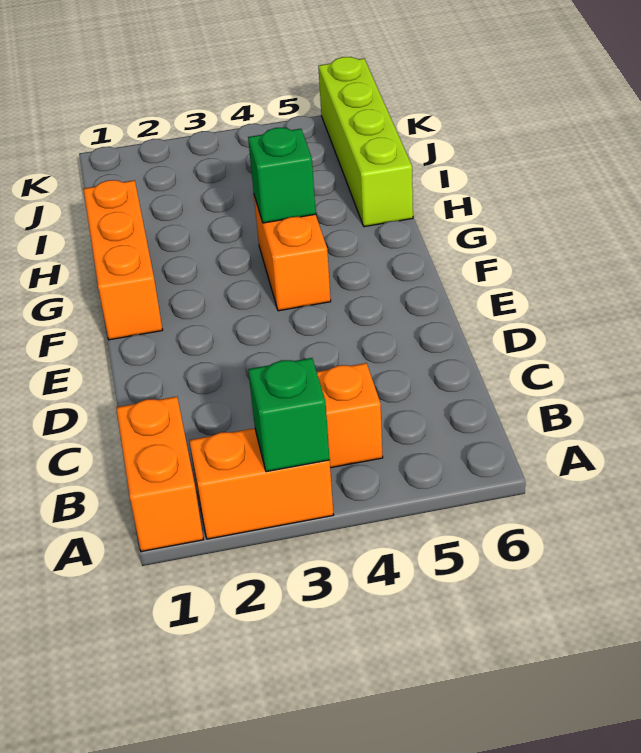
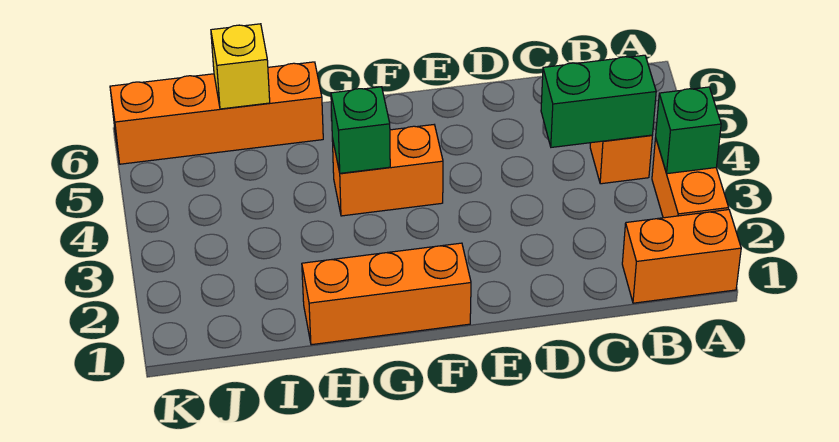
none -> green brick B4:C4 level 2
lime brick H6:K6 level 1 -> orange brick H6:K6 level 1
none -> yellow brick I6 level 2

